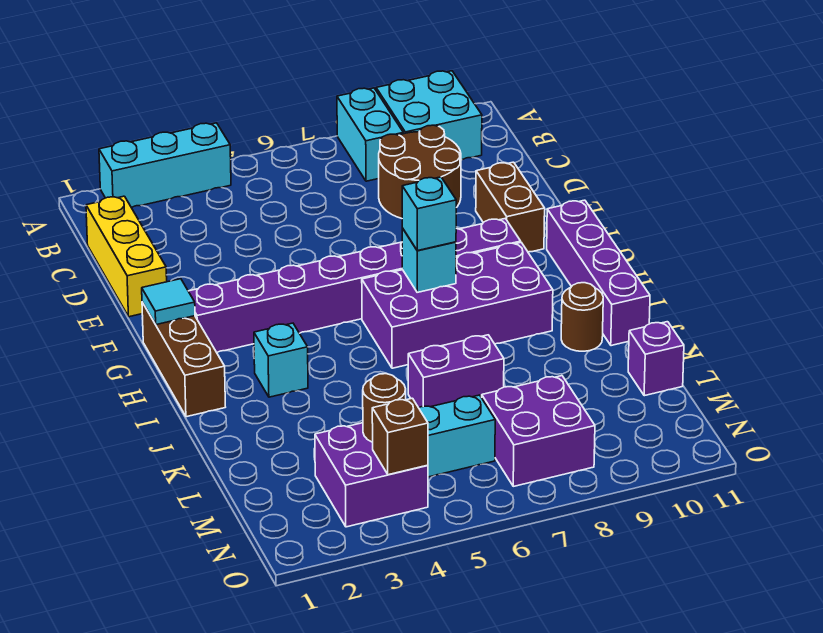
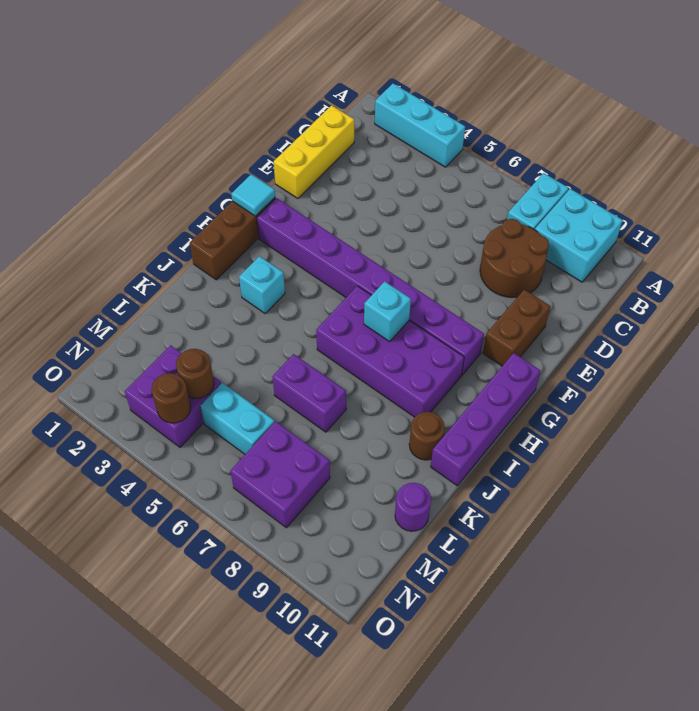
cyan brick H7 level 3 -> none
purple brick L11 level 1 -> purple round brick L11 level 1
brown brick N4 level 2 -> brown round brick N4 level 2

